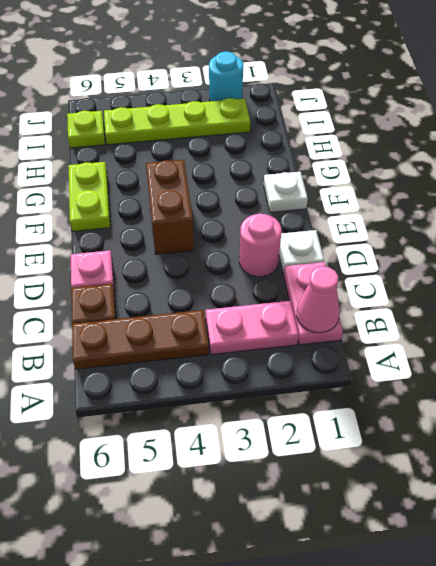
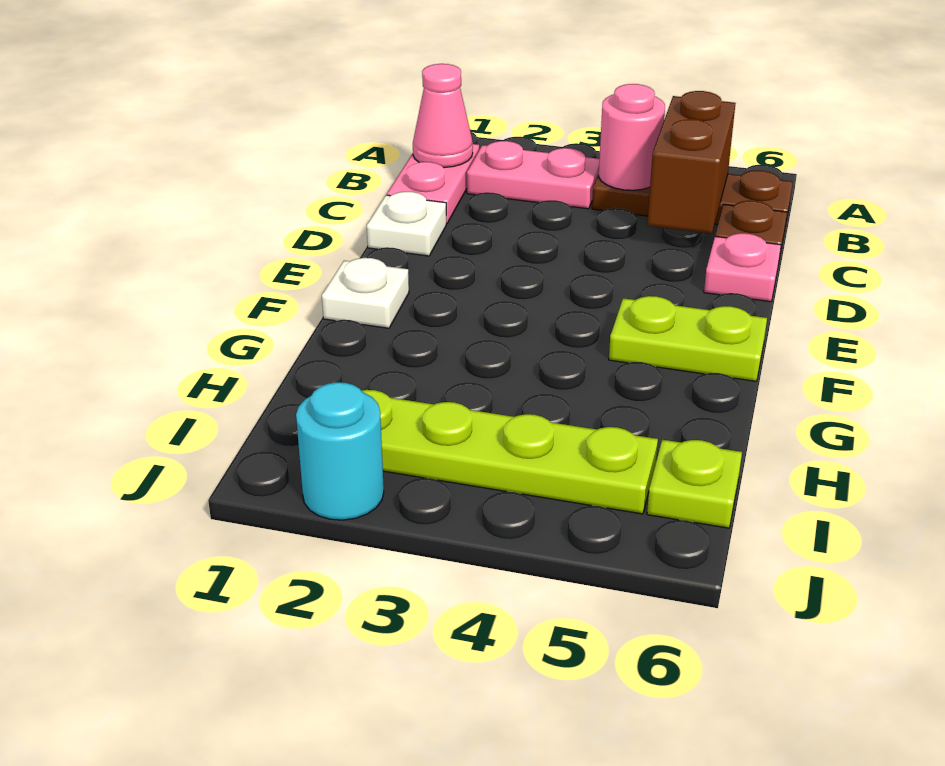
pink round brick D2 level 1 -> pink round brick B4 level 2
brown brick E4:F4 level 1 -> brown brick B5:C5 level 2
lime plate F6:G6 level 1 -> lime plate F5:F6 level 1

